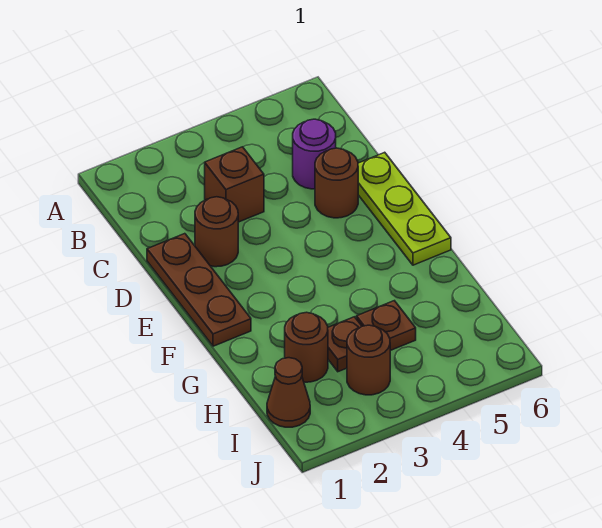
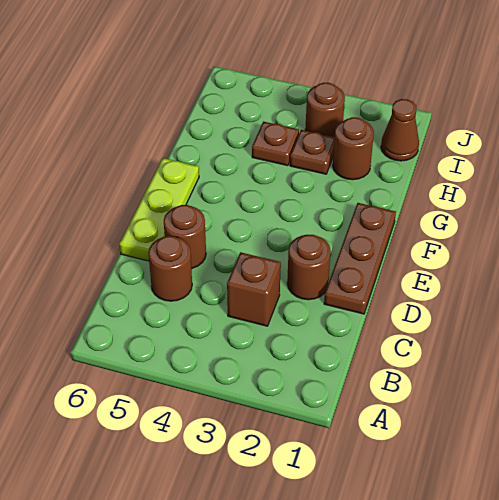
purple round brick C5 level 1 -> brown round brick C5 level 1

